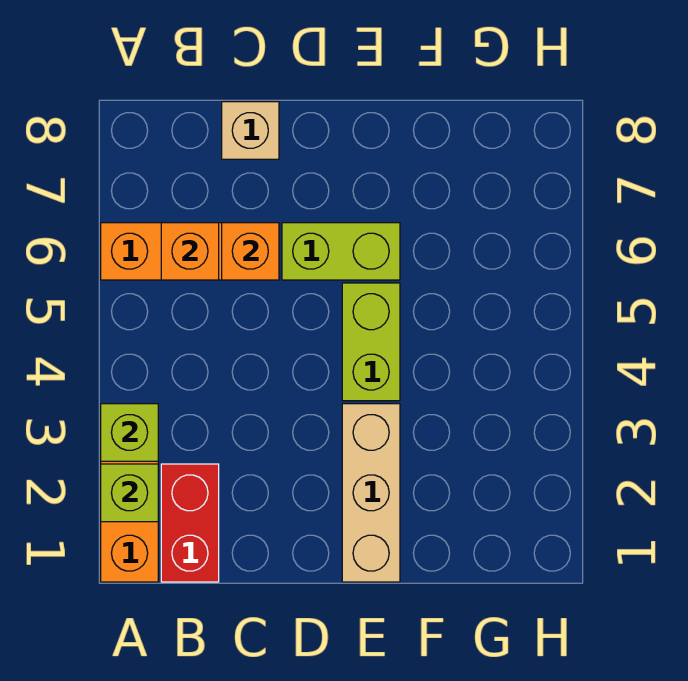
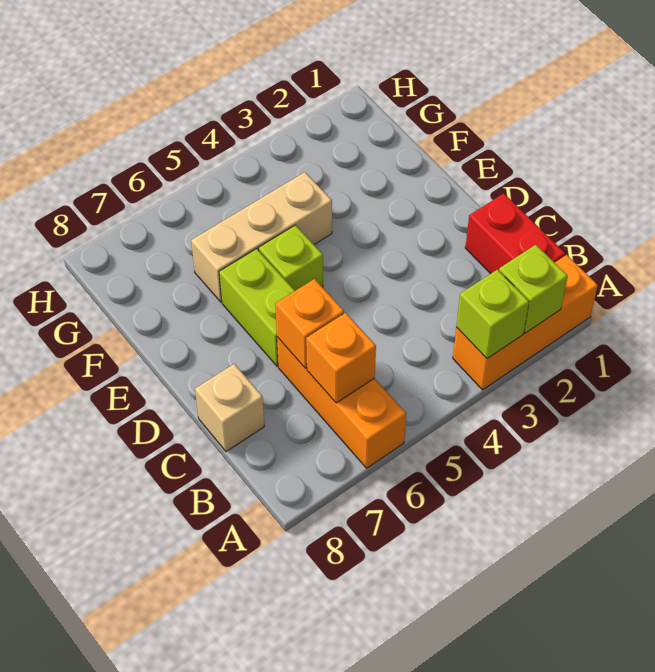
red brick B1:B2 level 1 -> red brick B1:C1 level 1
tan brick E1:E3 level 1 -> tan brick F4:F6 level 1
lime brick E4:E5 level 1 -> lime brick E5 level 1

